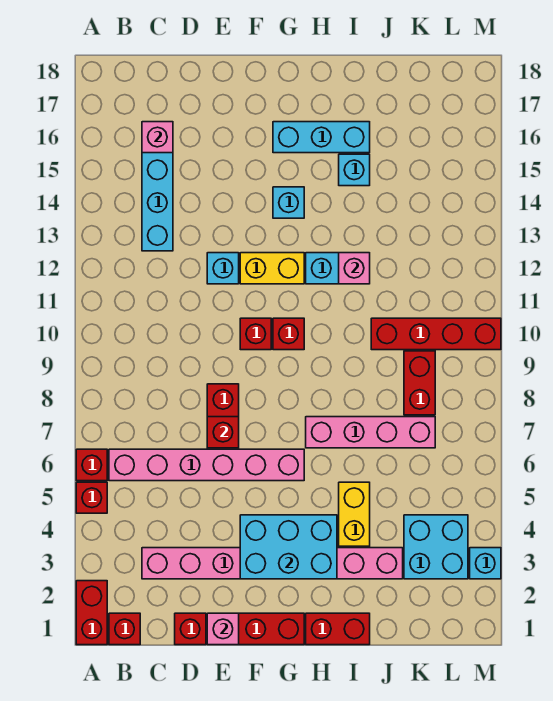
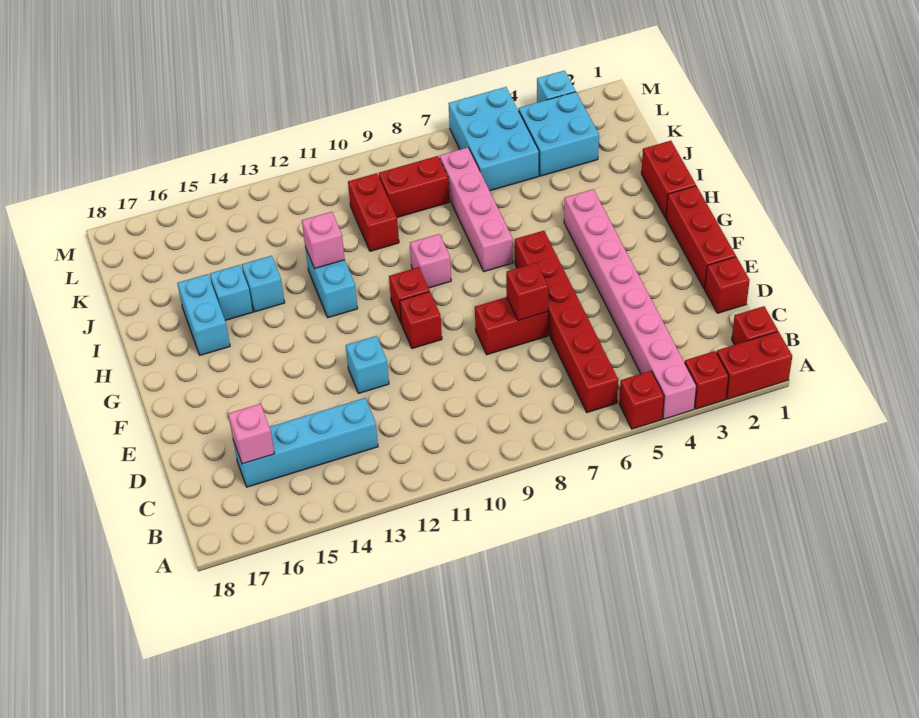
red brick A6 level 1 -> red brick A3 level 1
pink brick B6:G6 level 1 -> red brick B6:G6 level 1
pink brick C3:J3 level 1 -> pink brick A4:H4 level 1
pink brick E1 level 2 -> pink brick H9 level 1
cyan brick F3:H4 level 2 -> cyan brick K5:M6 level 1
yellow brick F12:G12 level 1 -> none
cyan brick G14 level 1 -> cyan brick I14 level 1
cyan brick G16:I16 level 1 -> cyan brick H16:I16 level 1
yellow brick I4:I5 level 1 -> none
red brick J10:M10 level 1 -> red brick J10:K10 level 1

